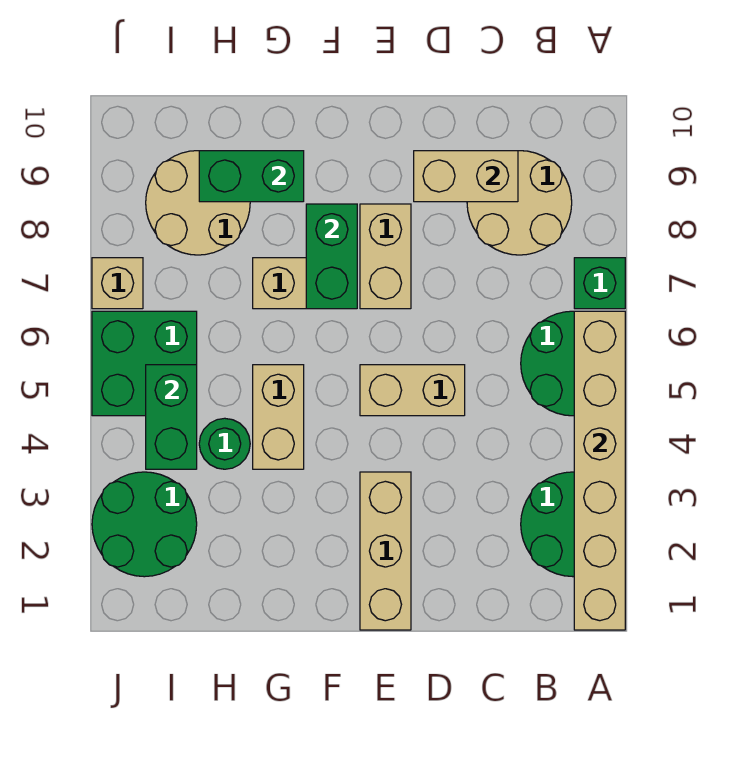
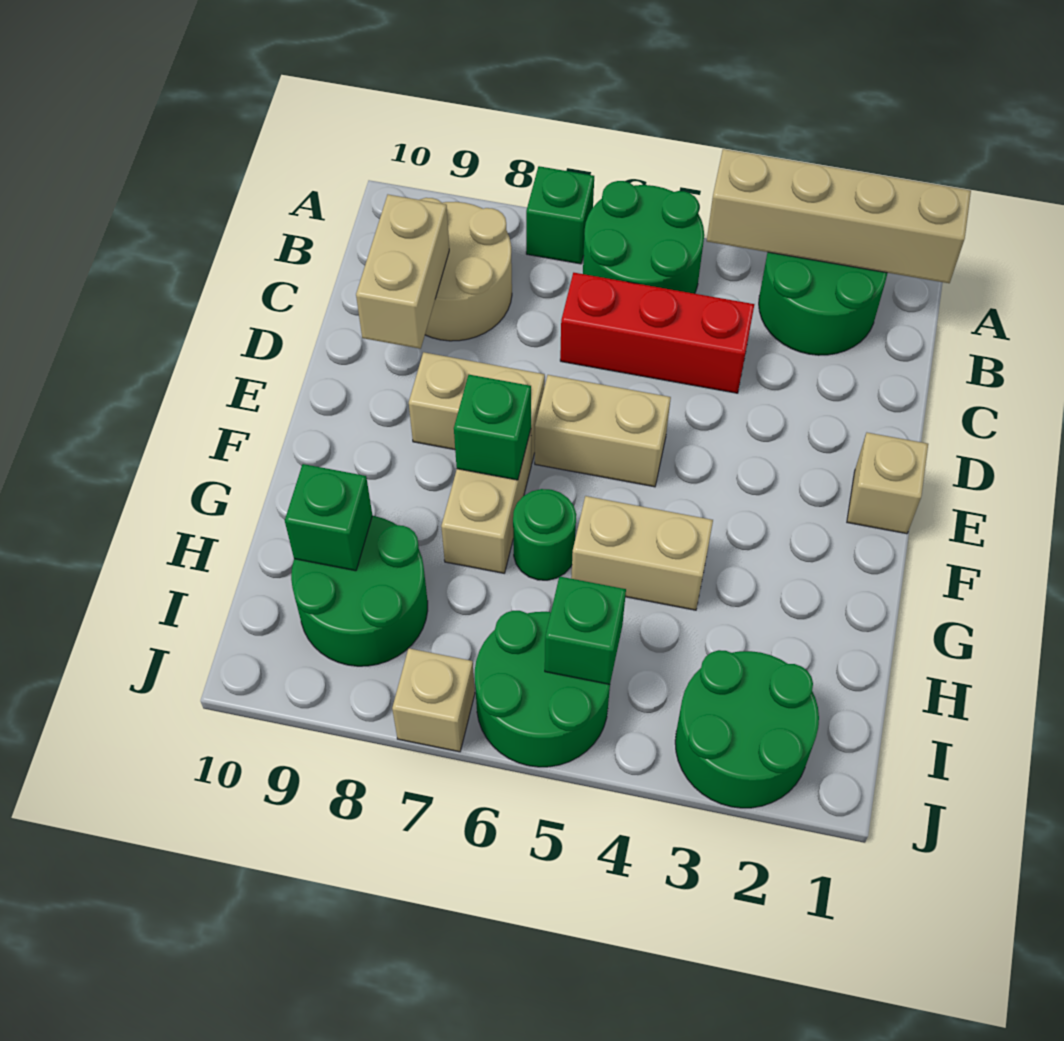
tan brick A1:A6 level 2 -> tan brick A1:A4 level 2
none -> red brick C4:C6 level 1
tan brick D5:E5 level 1 -> tan brick E5:E6 level 1
tan brick E1:E3 level 1 -> tan brick E1 level 1
green brick F7:F8 level 2 -> green brick F7 level 2
green brick G9:H9 level 2 -> green brick H9 level 2
green round brick H4 level 1 -> green round brick G6 level 1
tan round brick H8:I9 level 1 -> green round brick H8:I9 level 1
green brick I4:I5 level 2 -> green brick I5 level 2
green brick I5:J6 level 1 -> green round brick I5:J6 level 1

